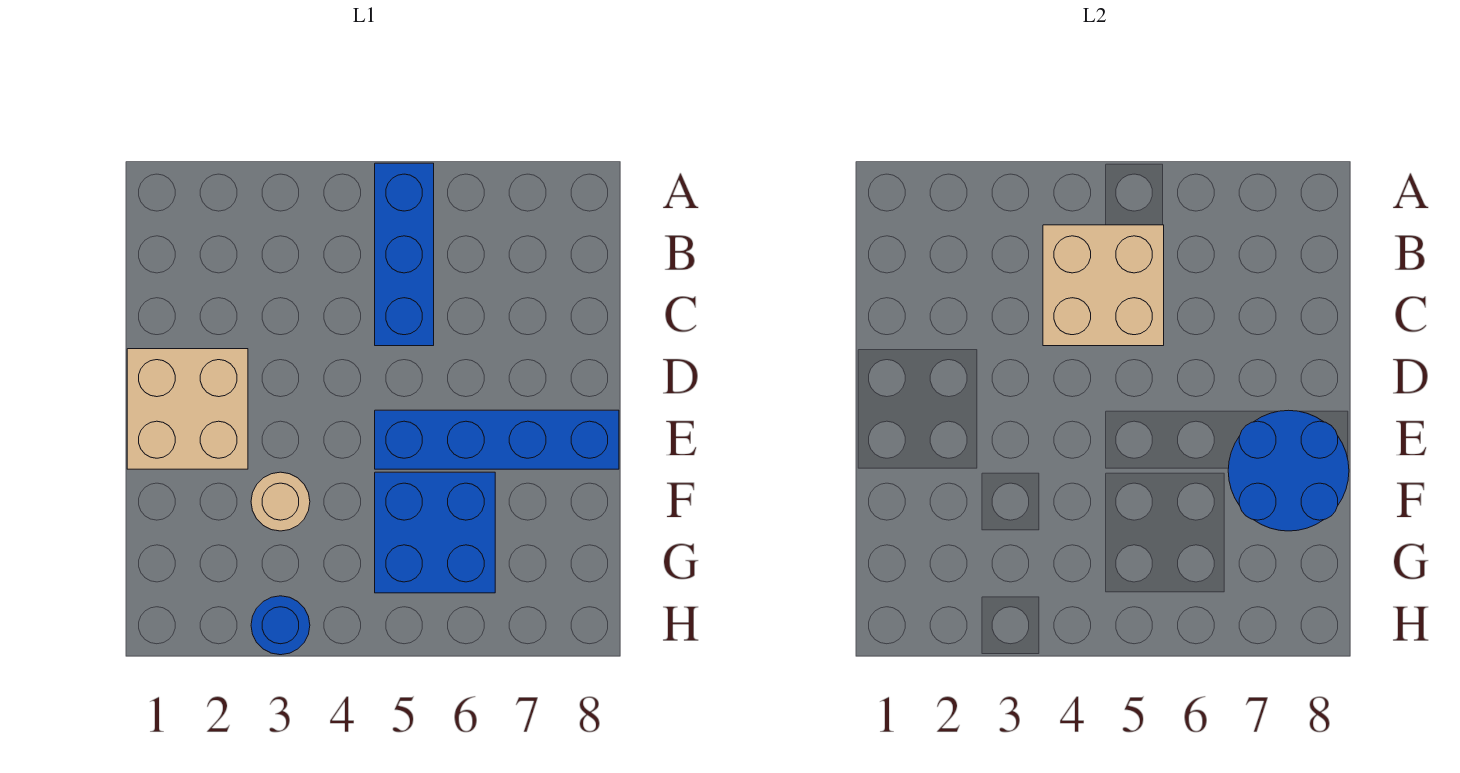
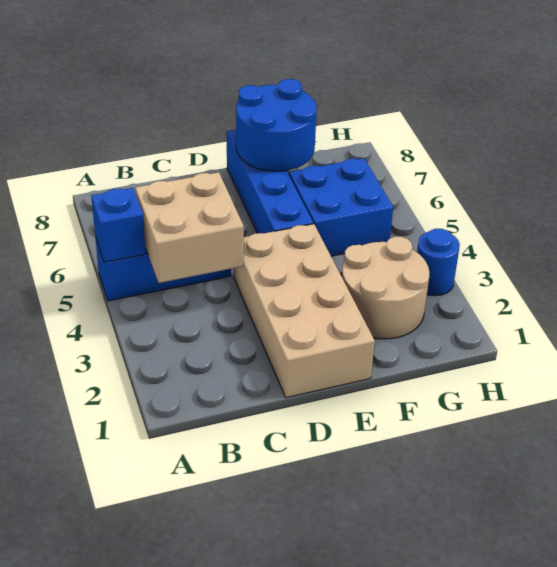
none -> blue brick A5 level 2
tan brick D1:E2 level 1 -> tan brick D1:E4 level 1
tan round brick F3 level 1 -> tan round brick F2:G3 level 1

